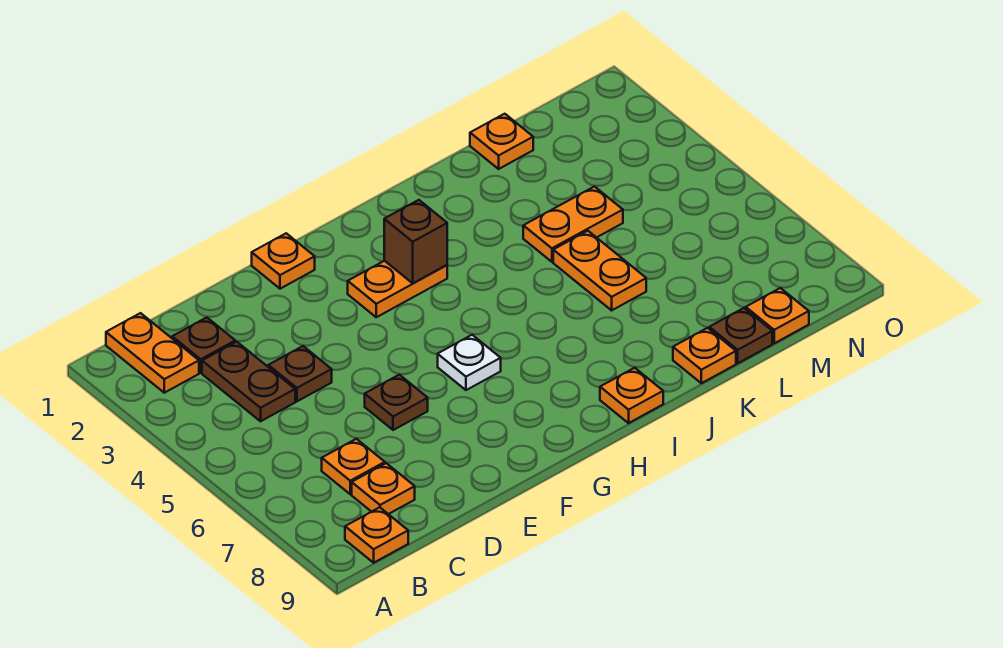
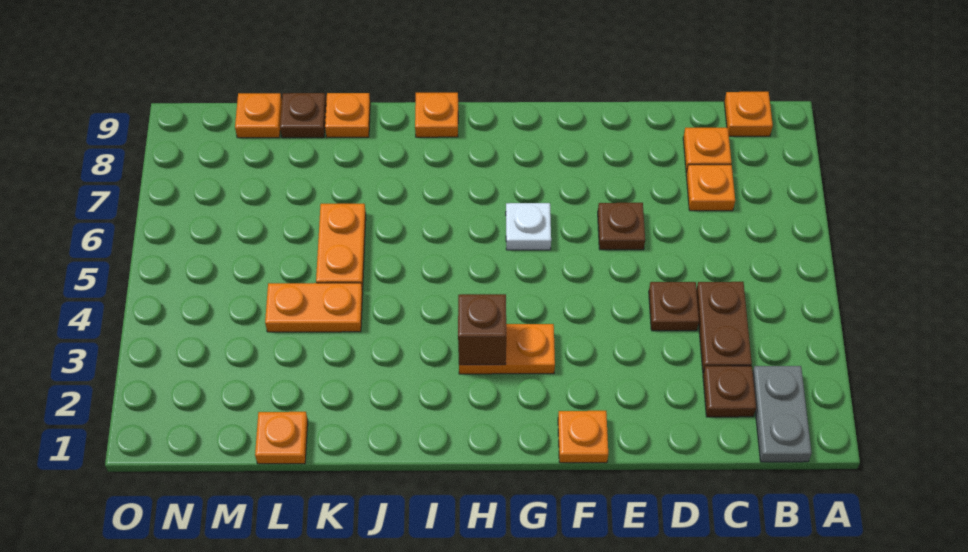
orange plate B1:B2 level 1 -> grey plate B1:B2 level 1

